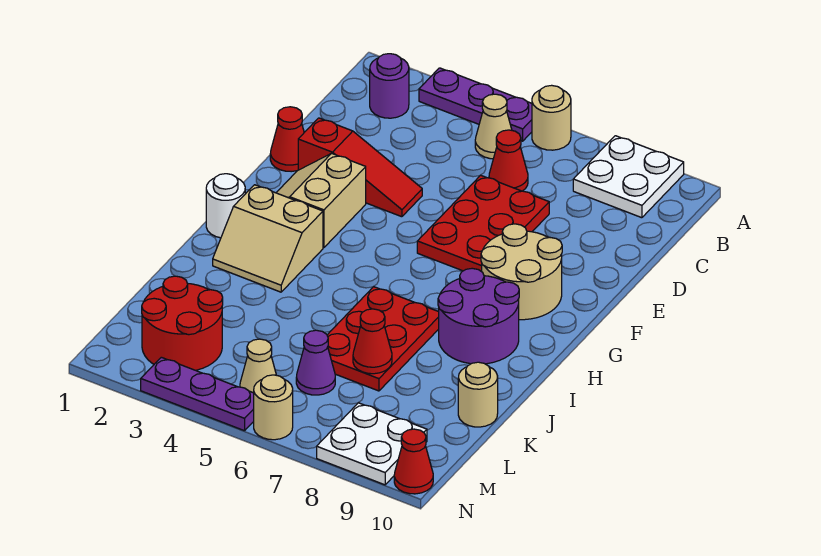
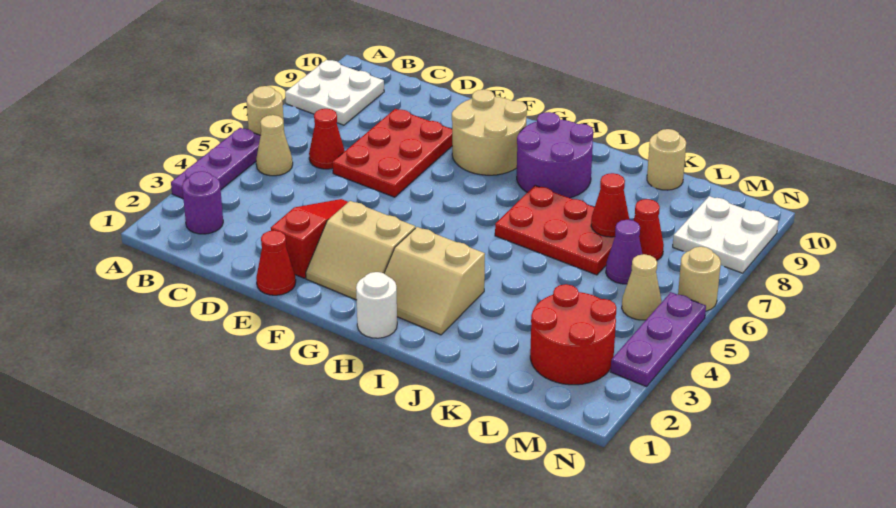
red plate D6:F7 level 1 -> red plate D6:E8 level 1
tan slope H2:I3 level 1 top H -> tan slope H2:I3 level 1 top 3
red cone N10 level 1 -> red cone L7 level 1

